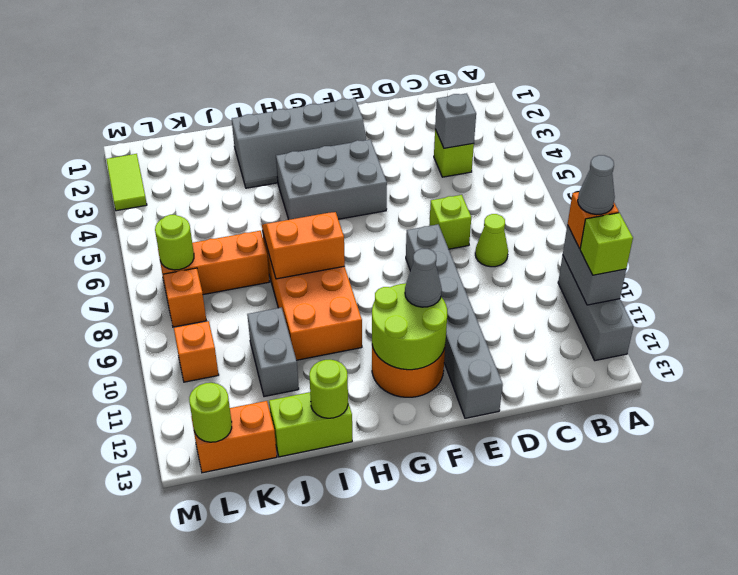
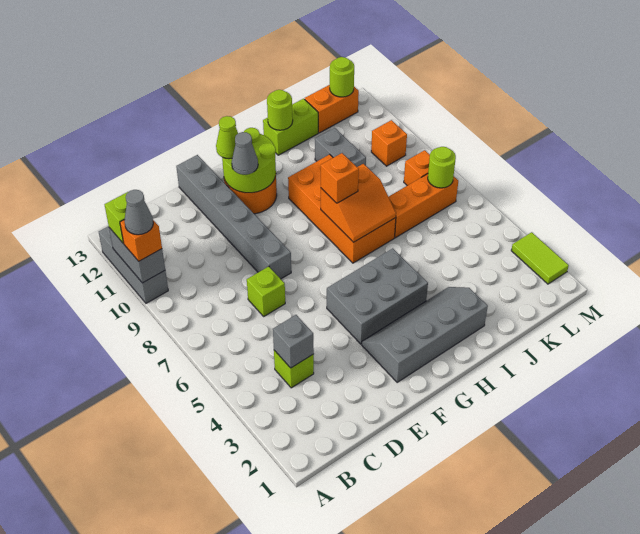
lime cone C8 level 1 -> lime cone F12 level 3
none -> orange brick H8 level 3

